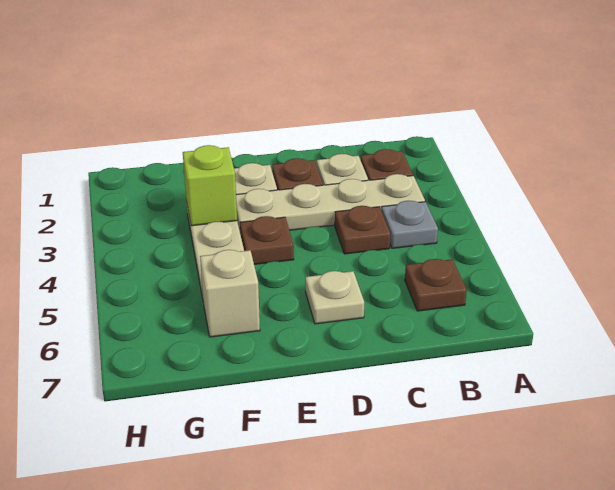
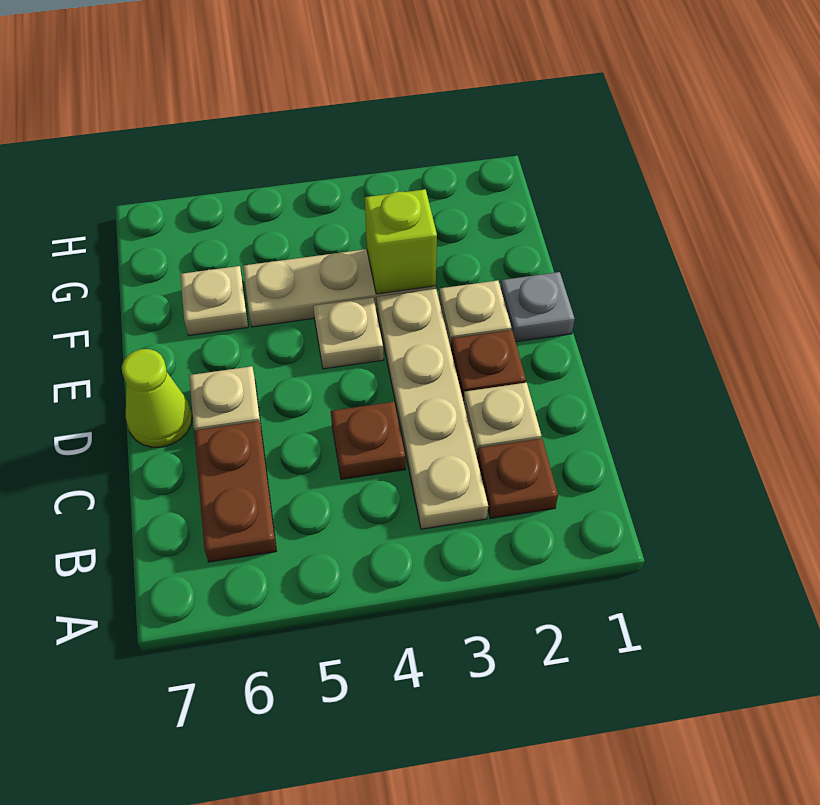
grey plate B4 level 1 -> grey plate E1 level 1
brown plate B6 level 1 -> brown plate B6:C6 level 1
none -> lime cone D7 level 1
brown plate E4 level 1 -> tan plate E4 level 1
tan brick F6 level 1 -> tan plate F6 level 1

